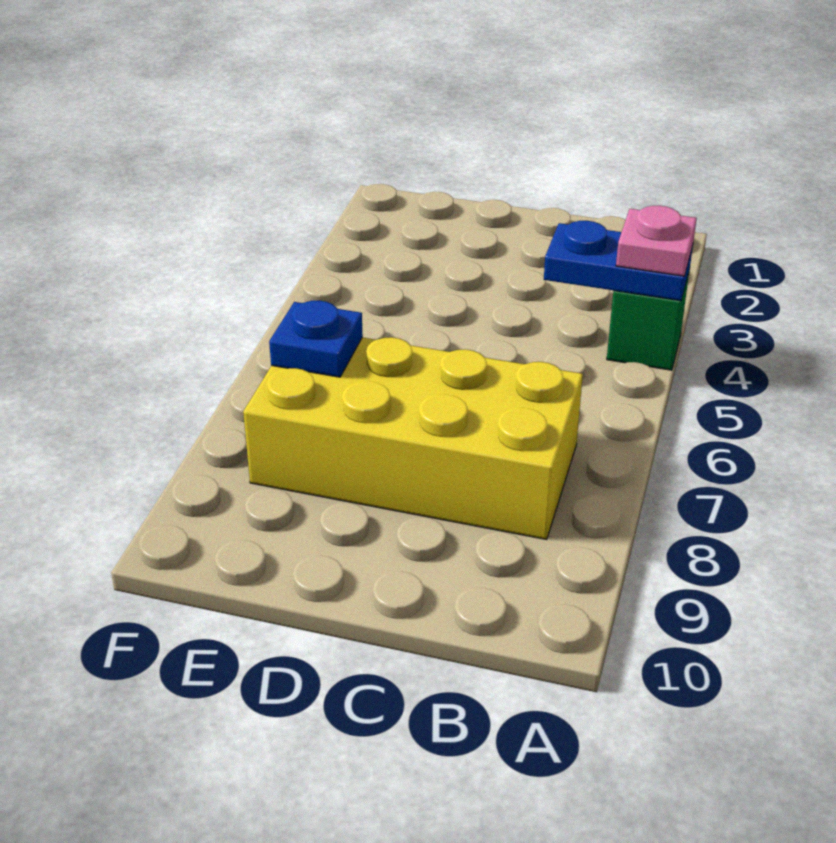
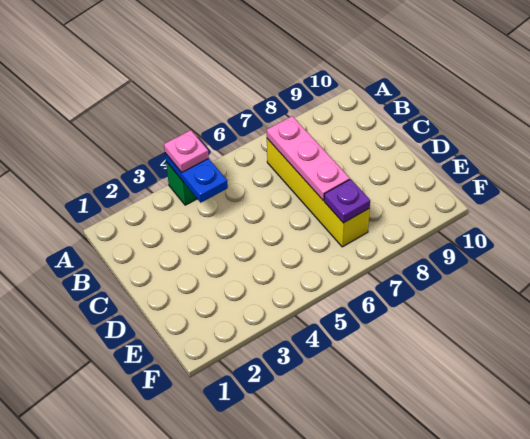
yellow brick B7:E8 level 1 -> yellow brick B7:E7 level 1
none -> pink plate B7:D7 level 2
blue plate E7 level 2 -> purple plate E7 level 2

